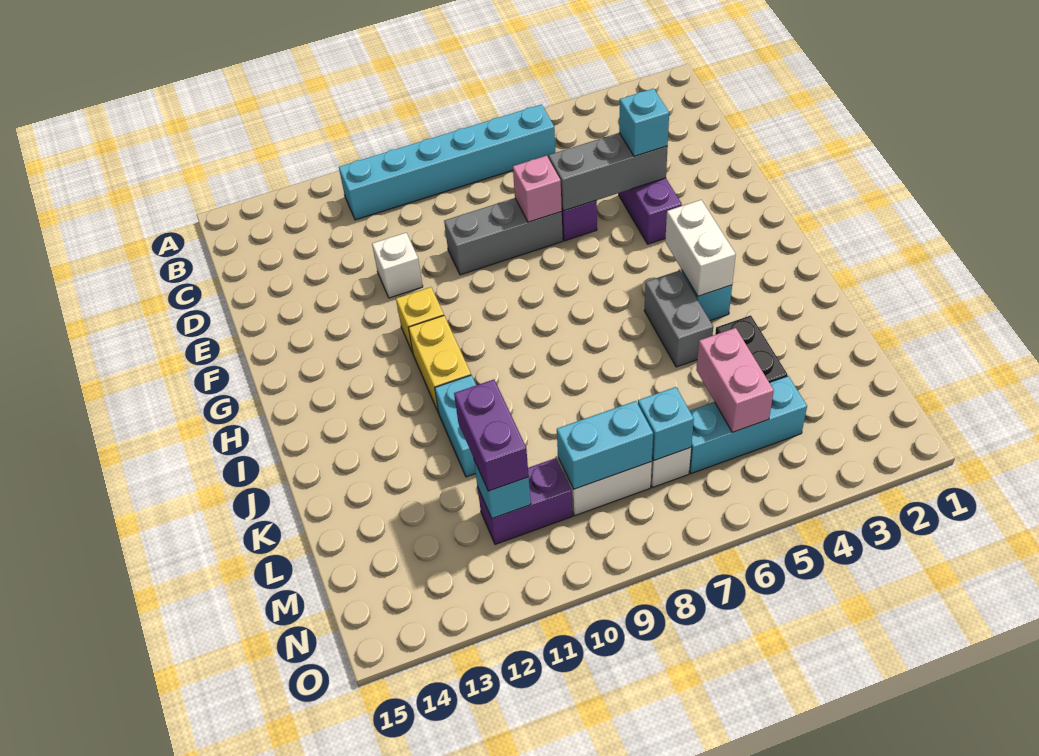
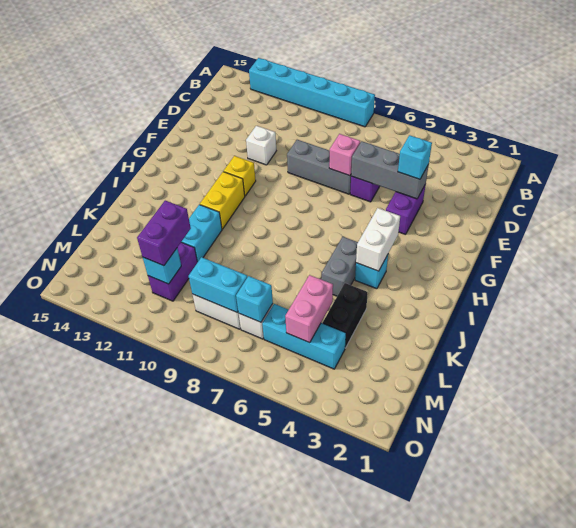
cyan brick B6:B11 level 1 -> cyan brick A8:A13 level 1
purple brick M10:M11 level 1 -> purple brick L11:M11 level 1

